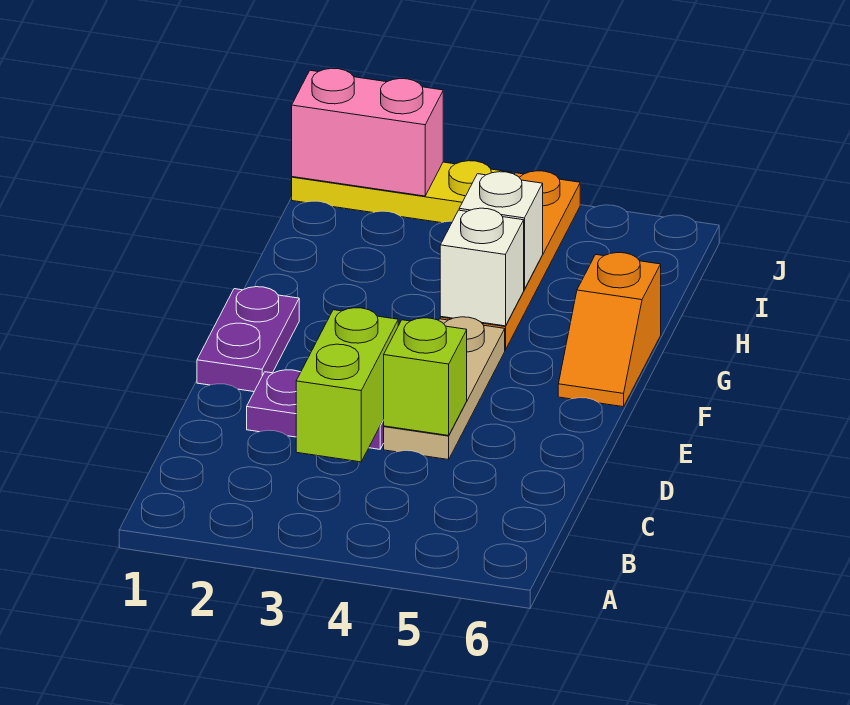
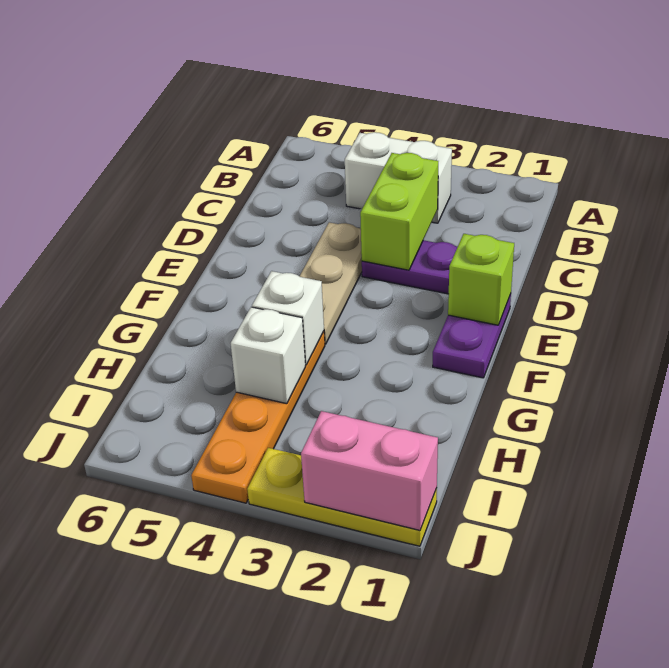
none -> white brick B3:B4 level 1
lime brick D4 level 2 -> lime brick E1 level 2
orange slope F6:G6 level 1 top G -> none

